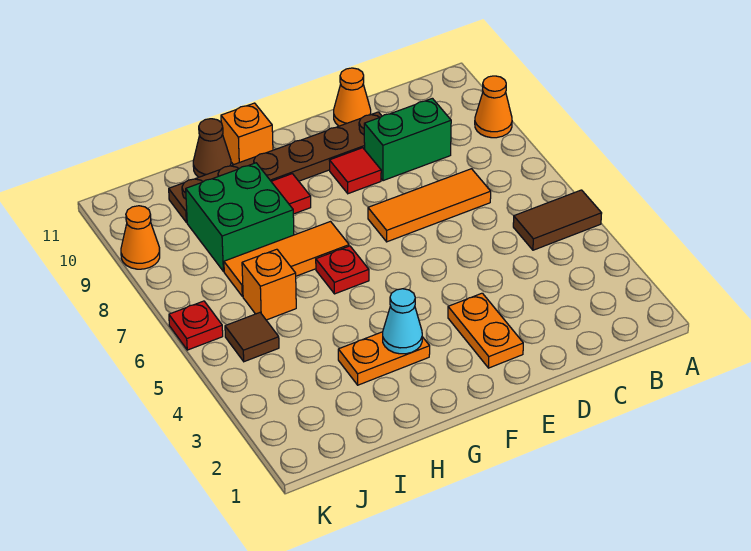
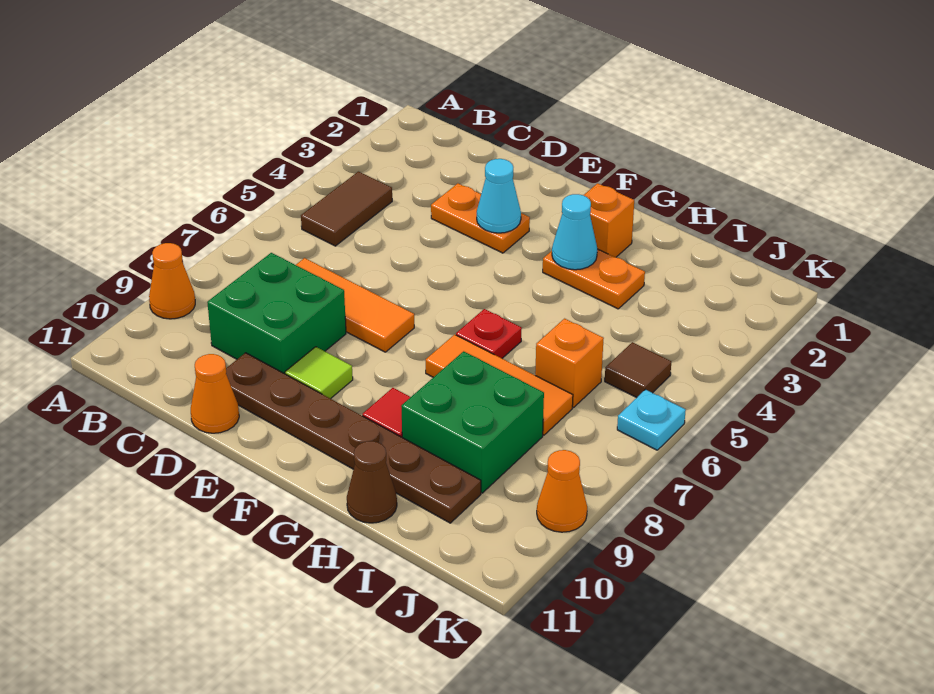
brown tile A5:B5 level 1 -> brown tile B4:B5 level 1
green brick C9:D9 level 1 -> green brick C8:D9 level 1
orange plate E2:E3 level 1 -> orange plate D3:E3 level 1
none -> cyan cone E3 level 2
red tile E9 level 1 -> lime tile E9 level 1
orange brick G11 level 1 -> orange brick G2 level 1
red plate K6 level 1 -> cyan plate K6 level 1

